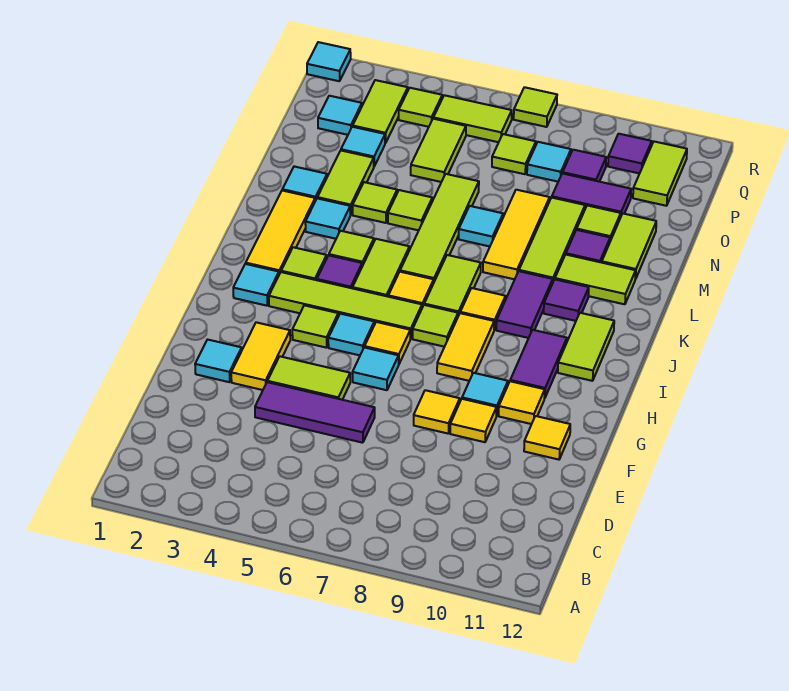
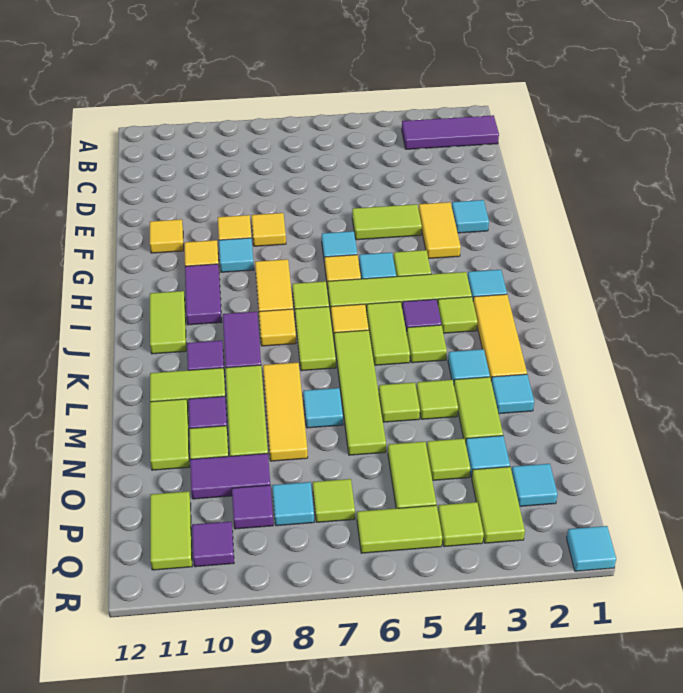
purple tile E4:E6 level 1 -> purple tile B1:B3 level 1
lime tile R7 level 1 -> lime tile O4 level 1

